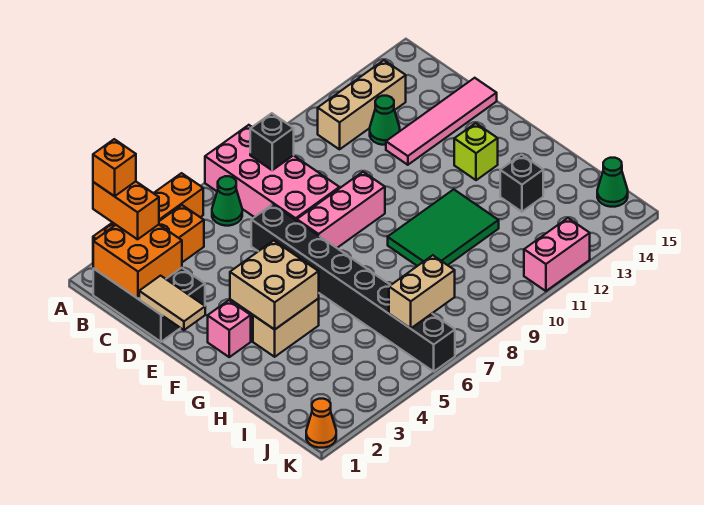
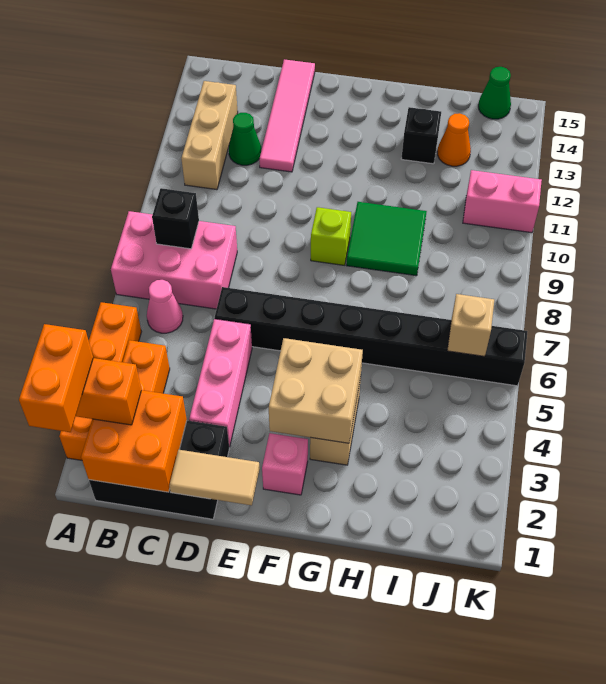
orange brick A2 level 4 -> orange brick A1:A2 level 4
pink brick A7:D8 level 1 -> pink brick A7:C8 level 1
green cone B6 level 1 -> pink cone B6 level 1
pink brick E7:E9 level 1 -> pink brick D3:D5 level 1
lime brick F13 level 1 -> lime brick F9 level 1
green tile G9:H11 level 1 -> green tile G9:H10 level 1
tan brick J6:J7 level 2 -> tan brick J6 level 2
orange cone K1 level 1 -> orange cone I13 level 1
pink brick K11:K12 level 1 -> pink brick J11:K11 level 1

